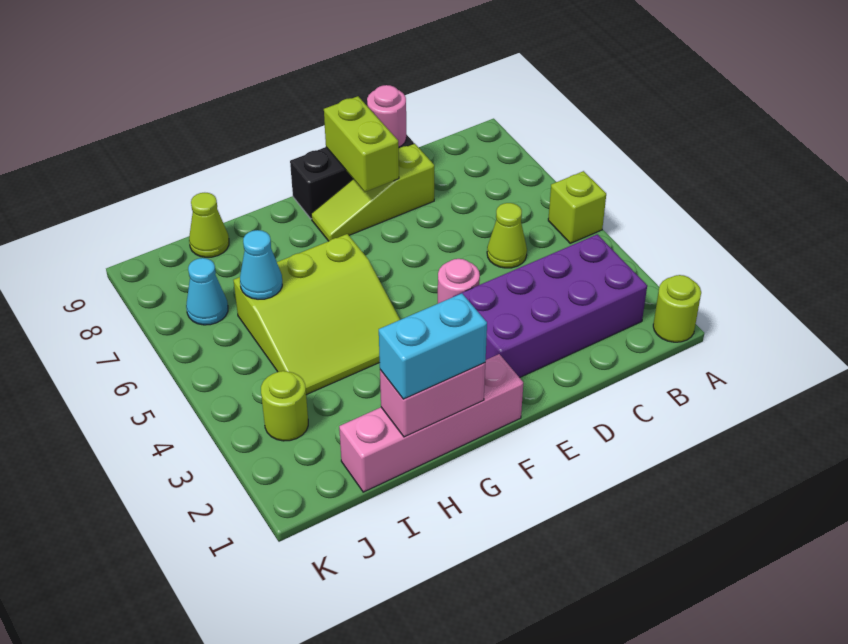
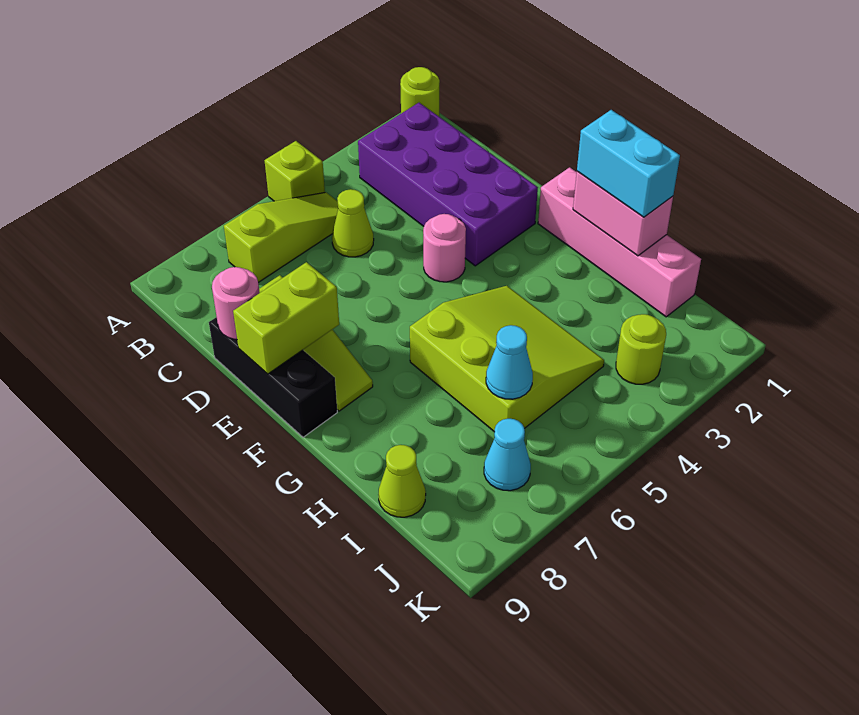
none -> lime slope B5:B7 level 1 top 7

